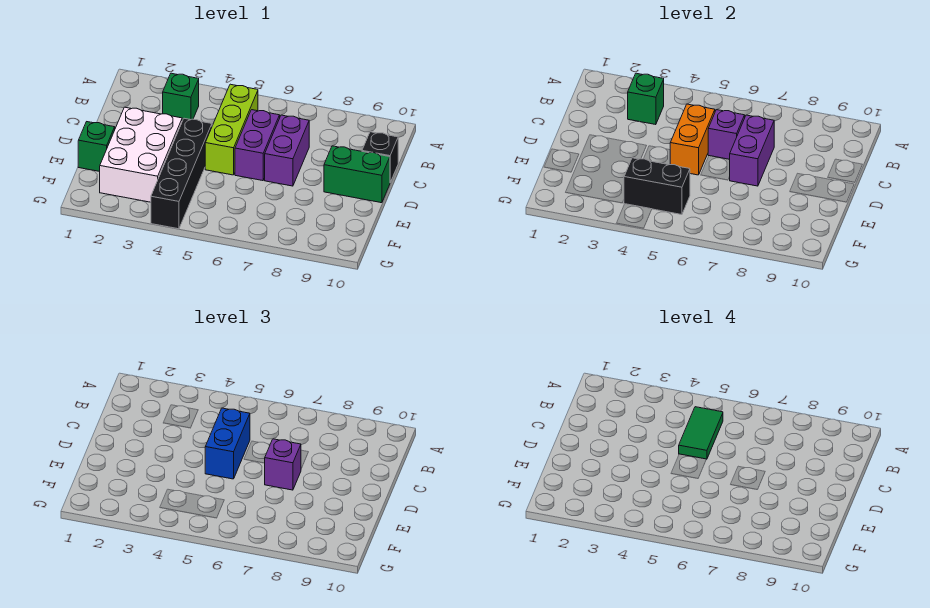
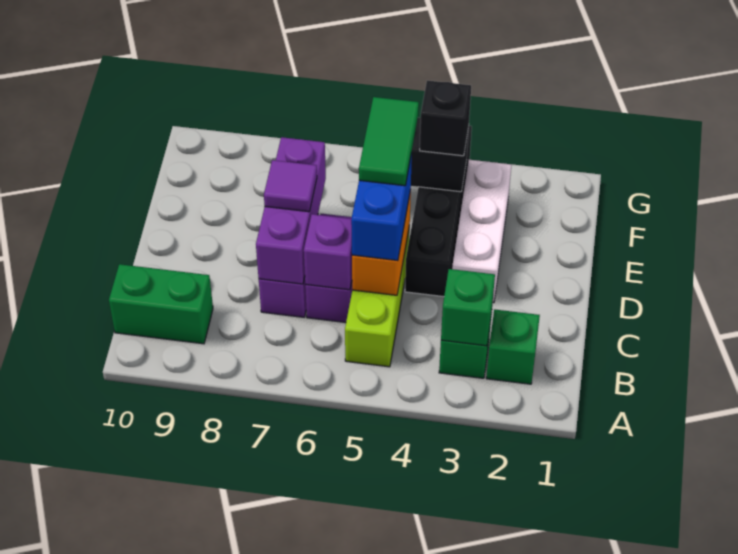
green tile B5:C5 level 4 -> green tile D5:E5 level 4
purple brick C7:D7 level 2 -> purple brick C7:E7 level 2
black brick C10 level 1 -> black brick F4 level 3
white brick D2:F3 level 1 -> white brick D3:F3 level 1
purple brick D7 level 3 -> purple tile D7 level 3
green brick D9:D10 level 1 -> green brick B9:B10 level 1
green brick E1 level 1 -> green brick B2 level 1

